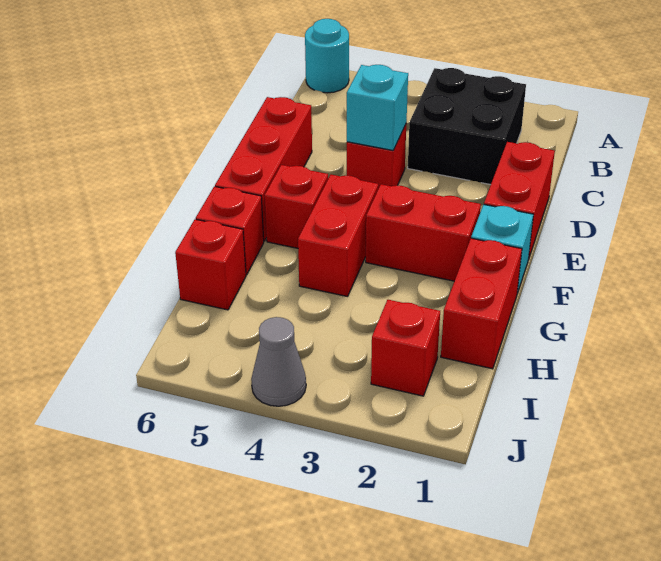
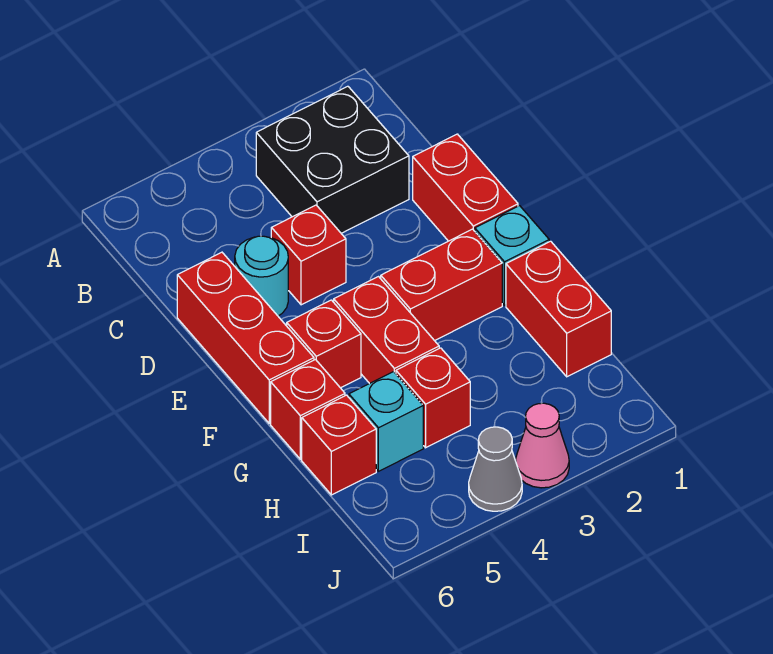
cyan round brick A6 level 1 -> cyan round brick D5 level 1
cyan brick D4 level 2 -> cyan brick H5 level 1
red brick I2 level 1 -> red brick H4 level 1
none -> pink cone J3 level 1

